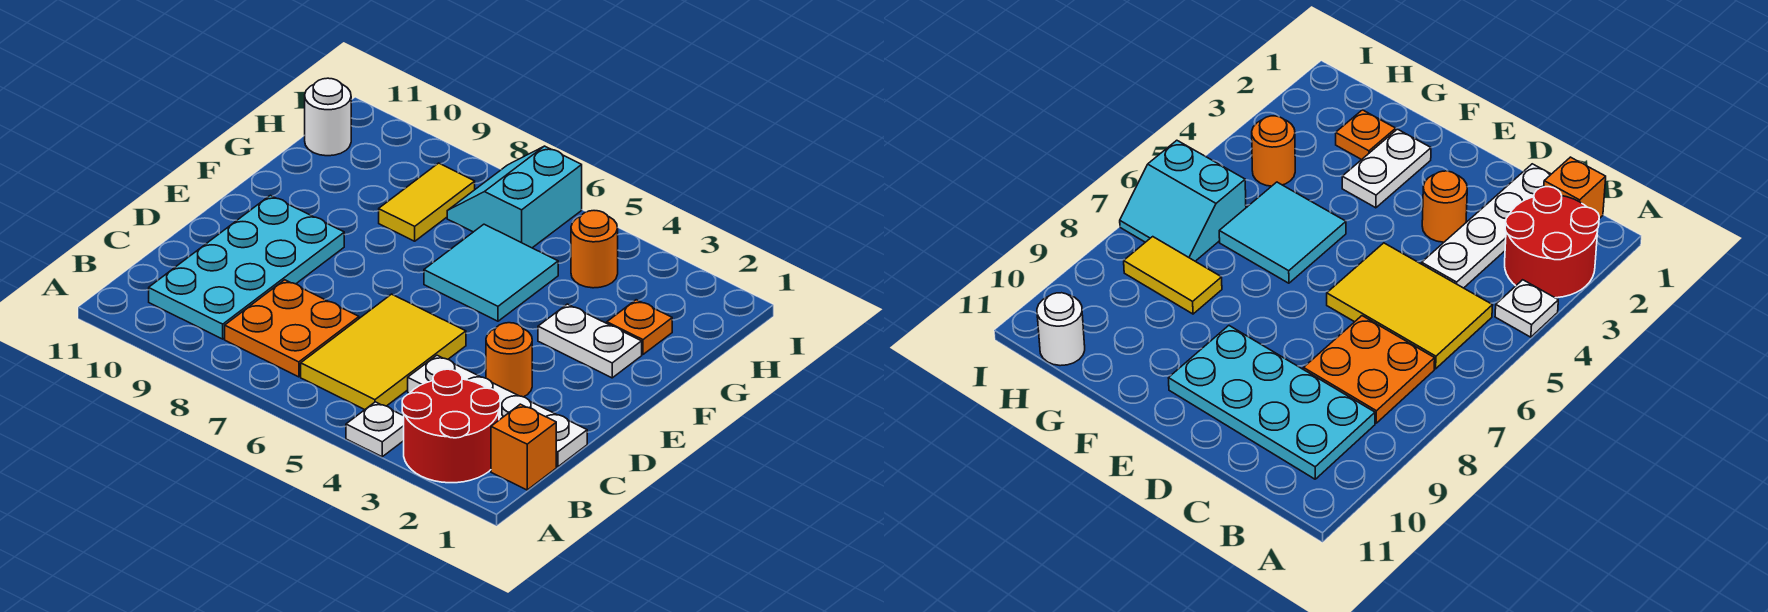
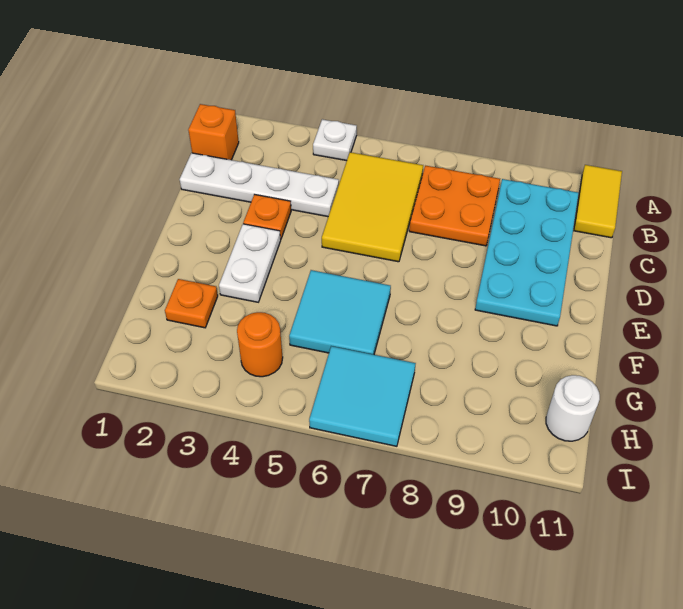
red round brick A2:B3 level 1 -> none
orange round brick D3 level 1 -> orange plate D3 level 1
white plate F2:F3 level 1 -> white plate E3:F3 level 1
yellow tile G8:H8 level 1 -> yellow tile A11:B11 level 1
cyan slope H6:I7 level 1 top 6 -> cyan tile H6:I7 level 1

